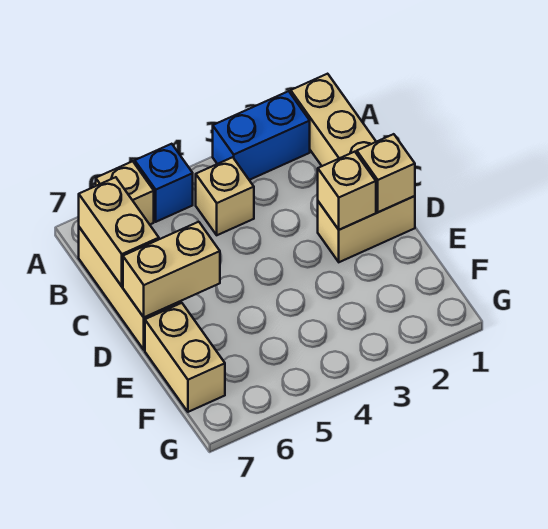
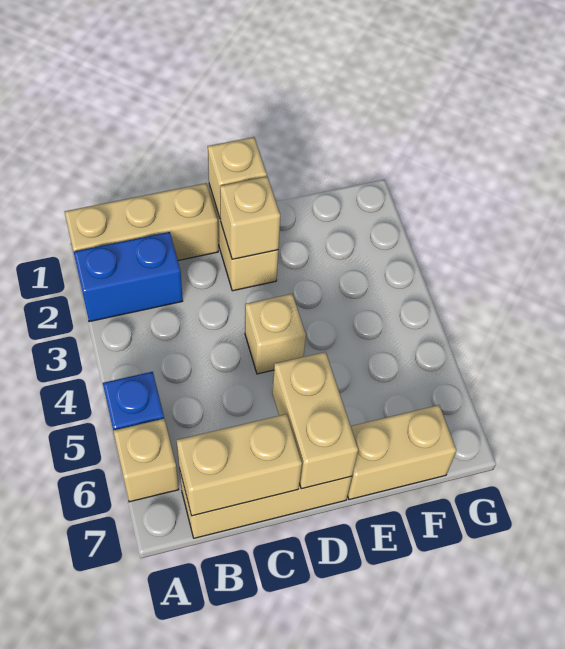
blue brick A2:A3 level 1 -> blue brick A2:B2 level 1
tan brick B4 level 1 -> tan brick D4 level 1

